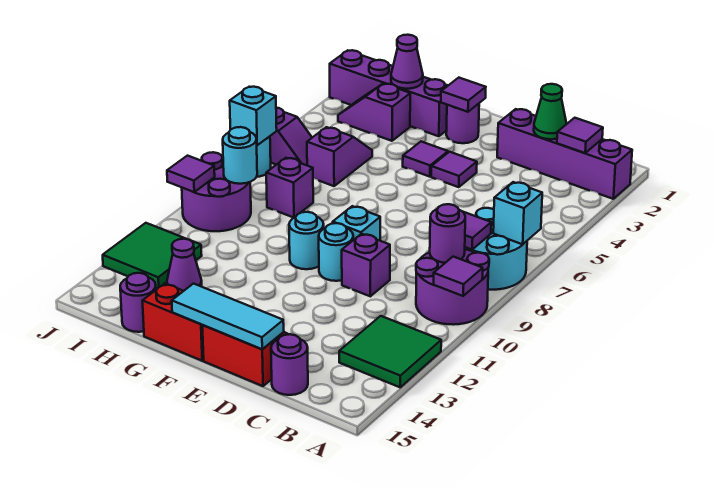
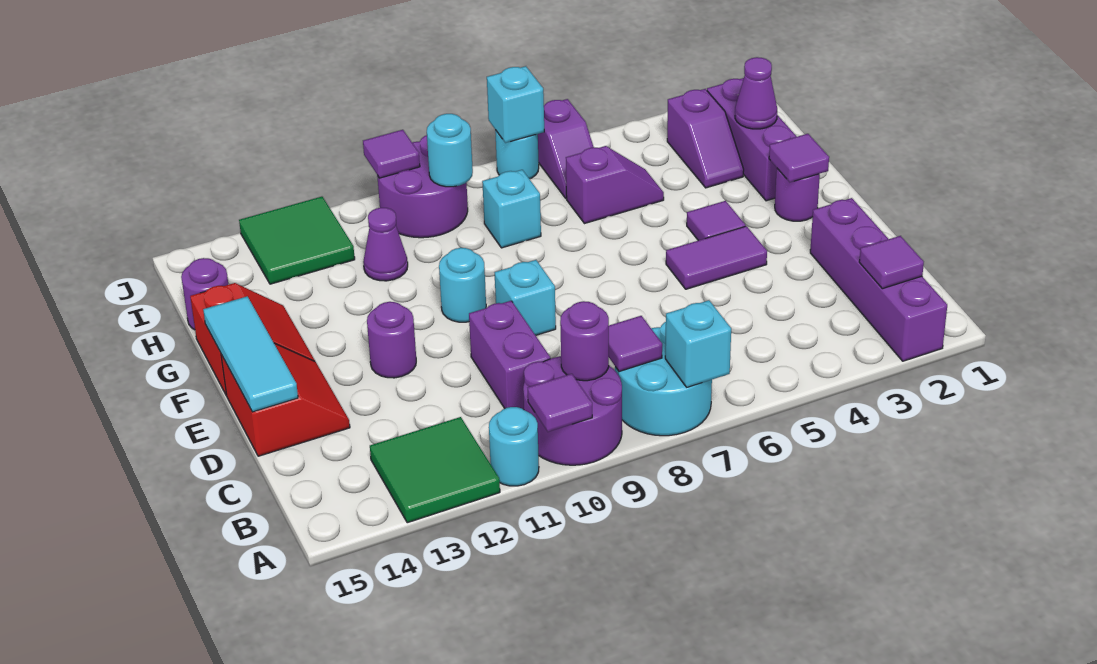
green cone C2 level 2 -> none
purple round brick C15 level 1 -> purple round brick E12 level 1
purple brick D10 level 1 -> purple brick C10:D10 level 1
purple tile E4 level 1 -> purple tile E4:E5 level 1
cyan round brick E10 level 1 -> cyan round brick A11 level 1
purple brick G2:J2 level 1 -> purple brick G2:I2 level 1
purple slope H3:I3 level 1 top H -> purple slope H3:I3 level 1 top I
purple brick H8 level 1 -> cyan brick H8 level 1
purple cone H13 level 1 -> purple cone H11 level 1

